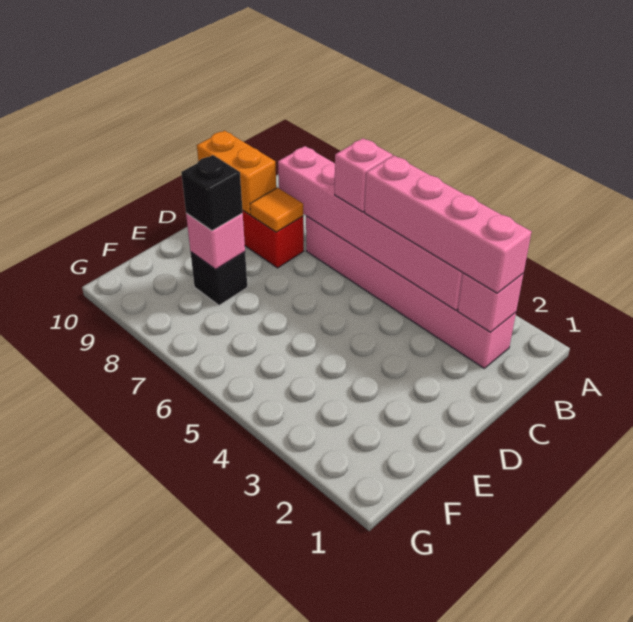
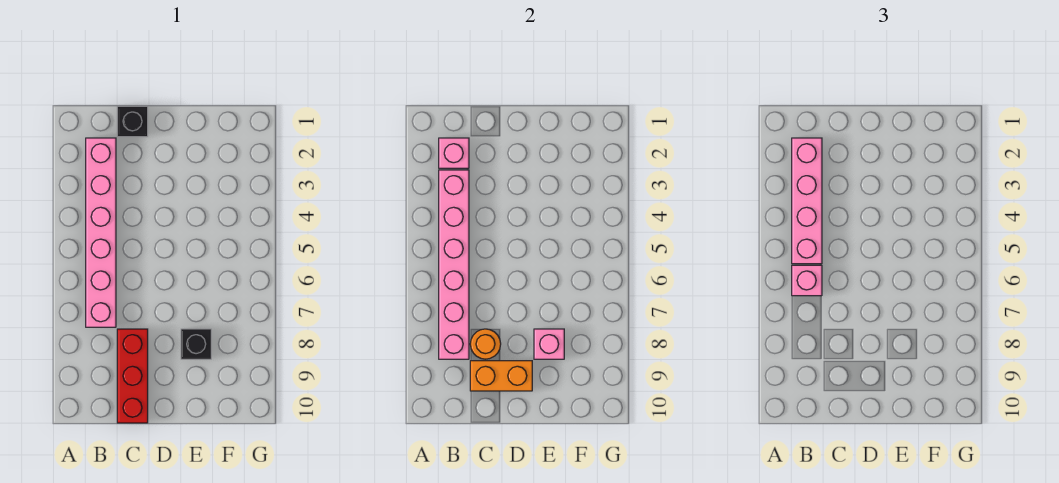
orange tile C8 level 2 -> orange round brick C8 level 2
orange brick C9:C10 level 2 -> orange brick C9:D9 level 2
black brick E8 level 3 -> black brick C1 level 1

